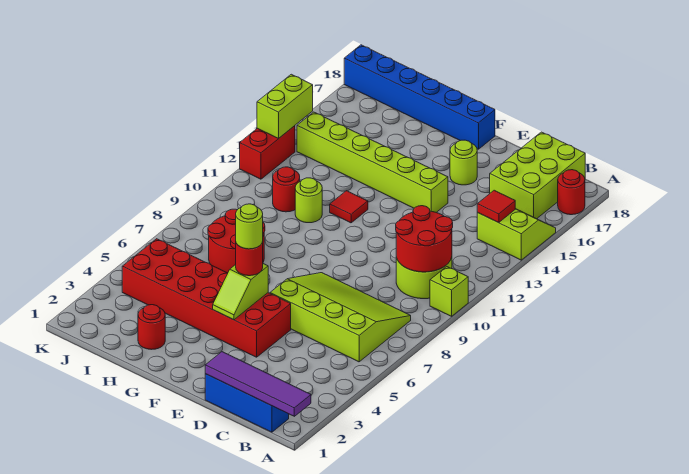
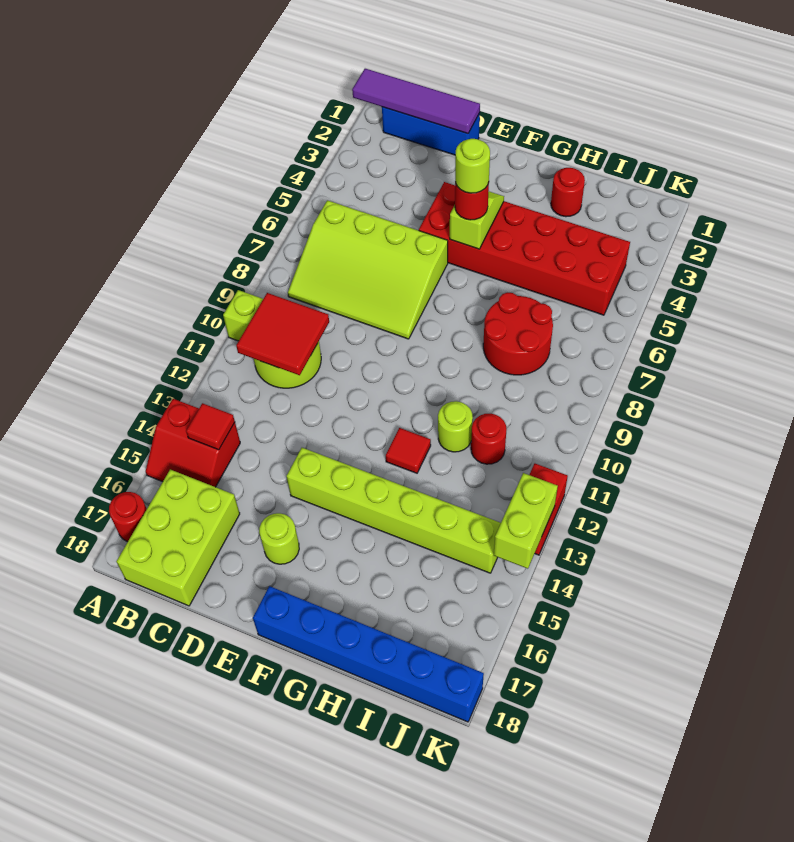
lime slope A14:B15 level 1 top 14 -> red slope A14:B15 level 1 top 14
red round brick B10:C11 level 2 -> red tile B10:C11 level 2

